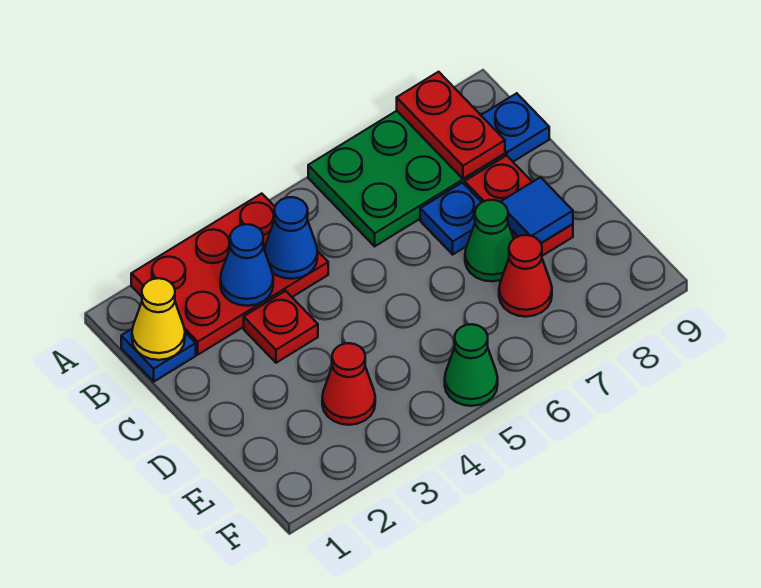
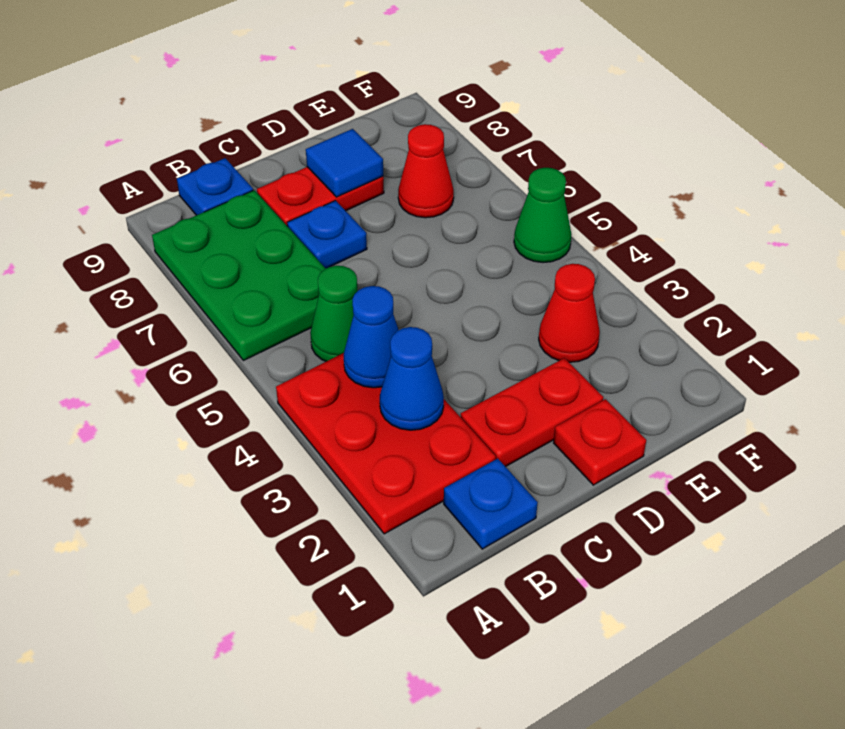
red plate A8:B8 level 2 -> red plate C2:D2 level 1
yellow cone B1 level 2 -> none
red plate C3 level 1 -> red plate D1 level 1
green cone D7 level 1 -> green cone B5 level 1

